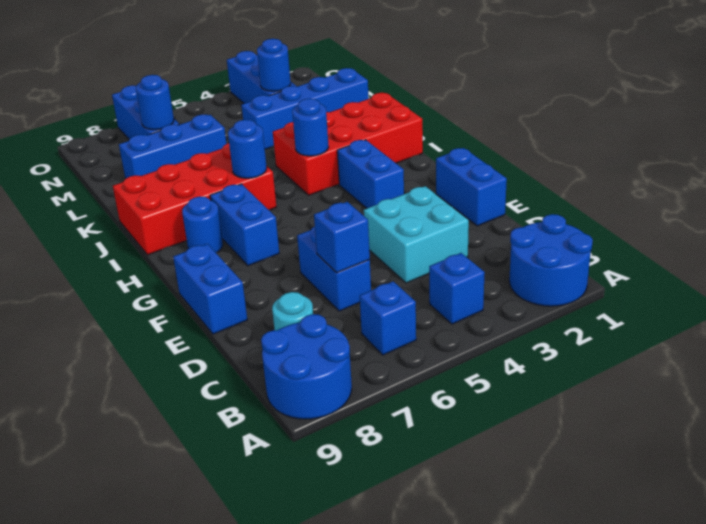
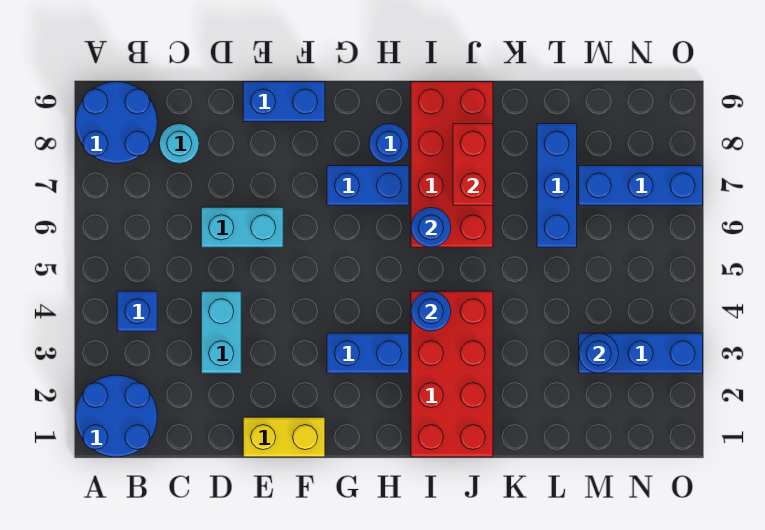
blue brick B6 level 1 -> none
cyan brick D3:E4 level 1 -> cyan brick D3:D4 level 1
blue brick D6:E6 level 1 -> cyan brick D6:E6 level 1
blue brick D6 level 2 -> none
blue brick E1:F1 level 1 -> yellow brick E1:F1 level 1
none -> red brick J7:J8 level 2
blue brick L1:L4 level 1 -> none
blue round brick M7 level 2 -> none

